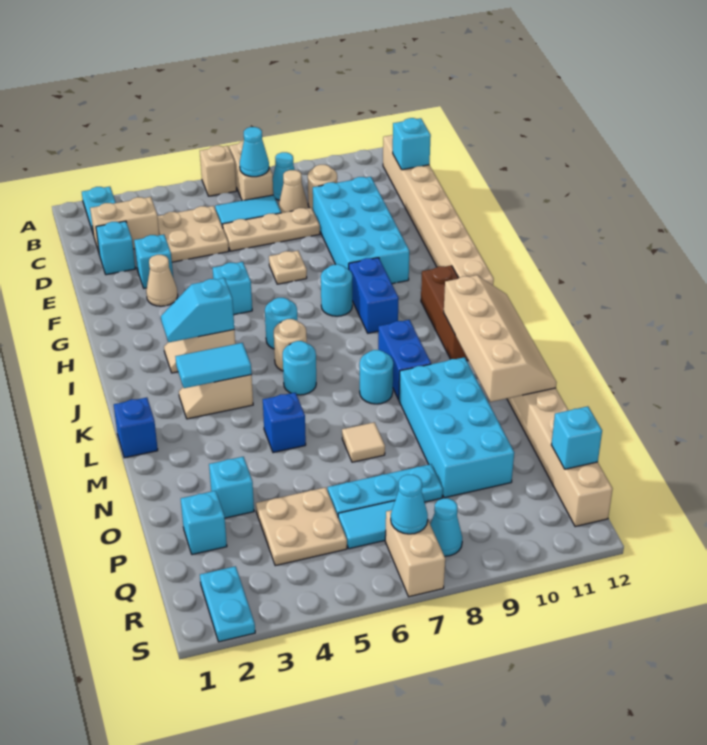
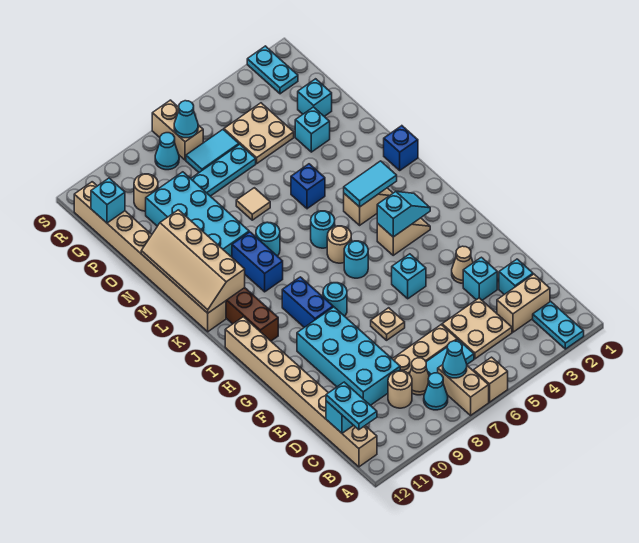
none -> cyan plate B12:C12 level 3
none -> tan round brick Q10 level 1

